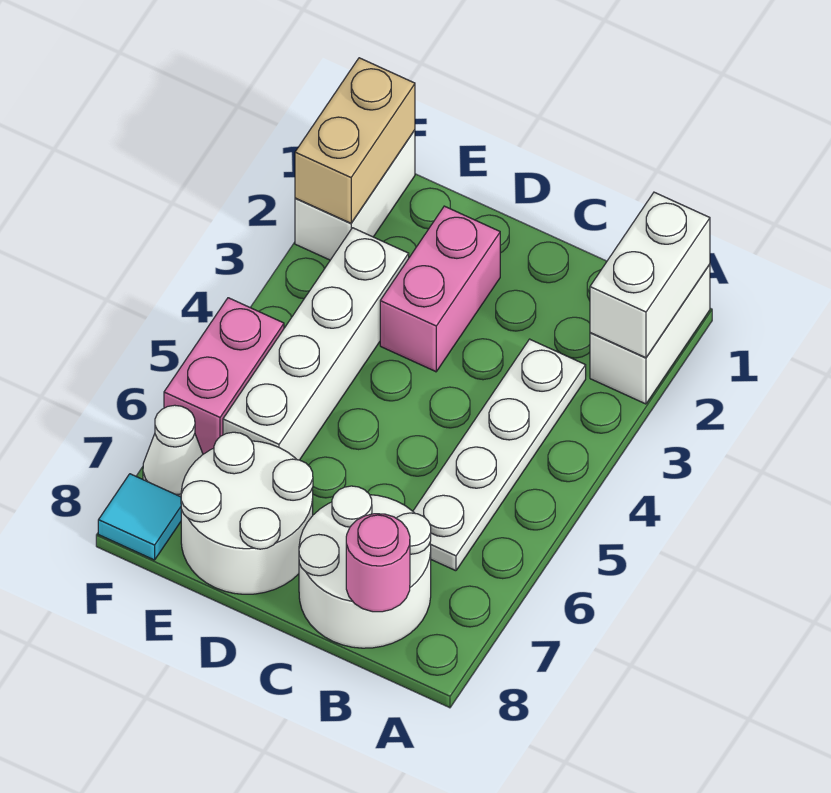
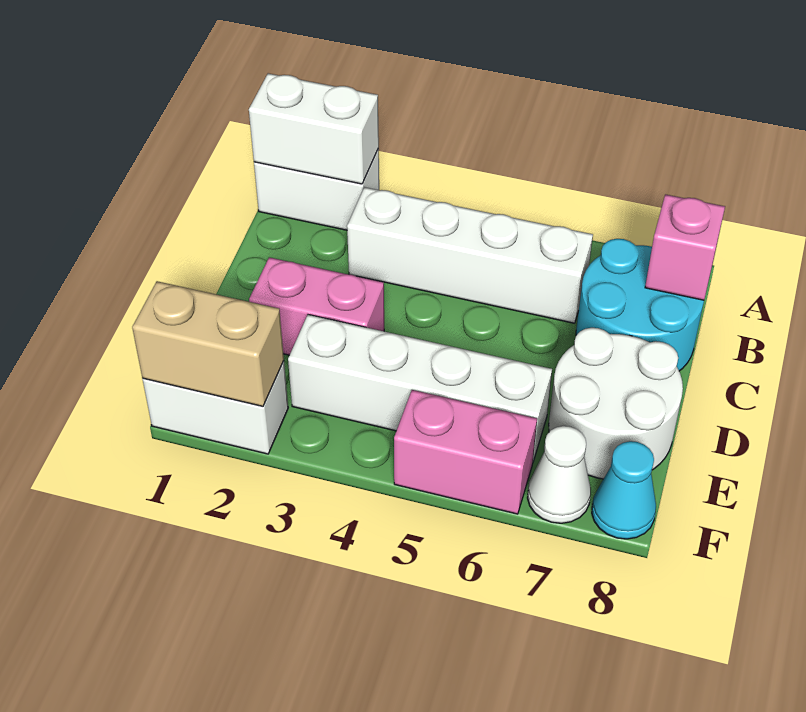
white plate B3:B6 level 1 -> white brick B3:B6 level 1
white round brick B7:C8 level 1 -> cyan round brick B7:C8 level 1
pink round brick B8 level 2 -> pink brick B8 level 2
cyan tile F8 level 1 -> cyan cone F8 level 1

